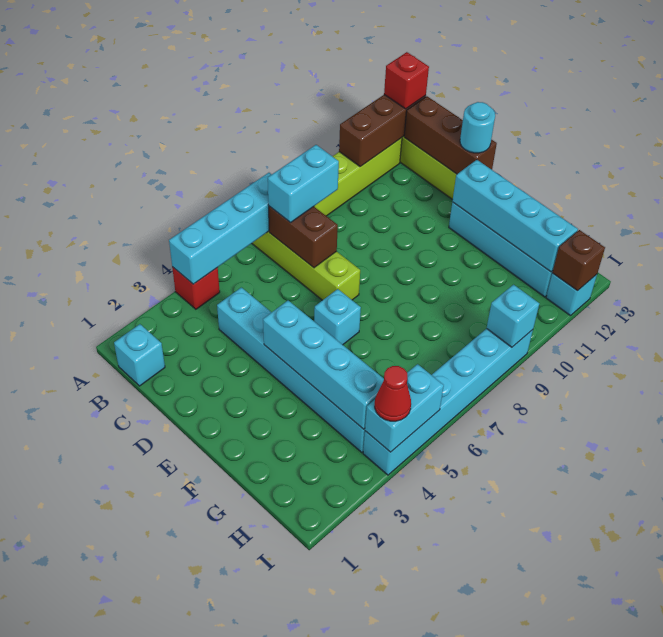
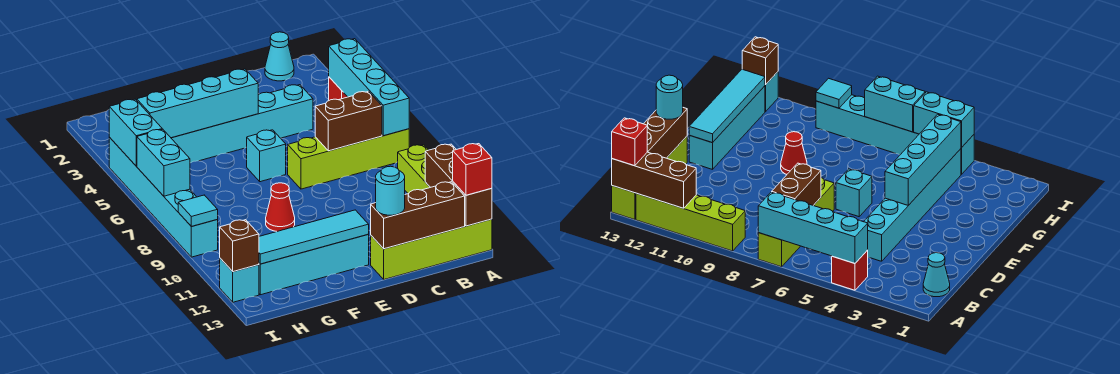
cyan brick B1 level 1 -> cyan cone B1 level 1
cyan brick B7:B8 level 3 -> cyan brick I6:I7 level 2
cyan brick E12:H12 level 2 -> cyan tile E12:H12 level 2
red cone I4 level 3 -> red cone F9 level 1
cyan brick I9 level 2 -> cyan tile I9 level 2

